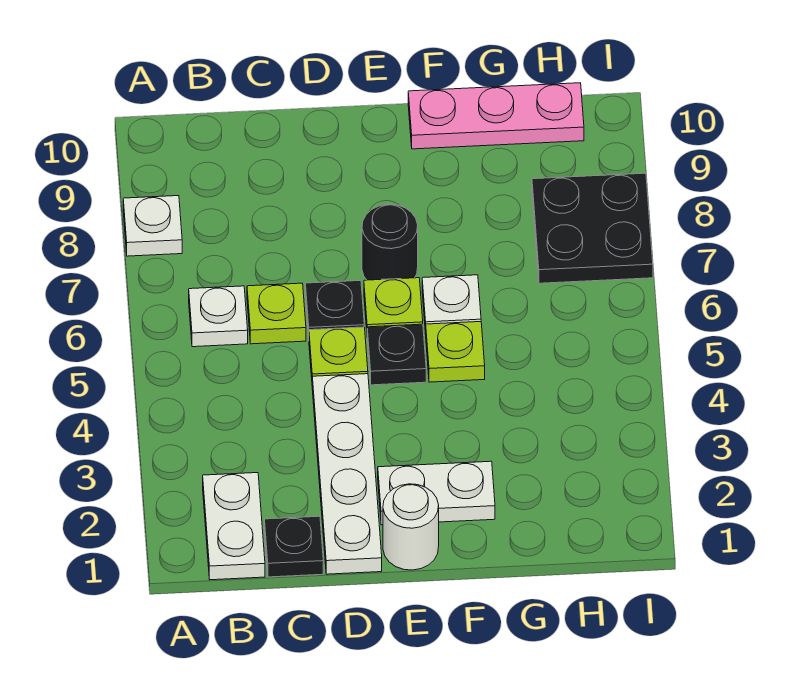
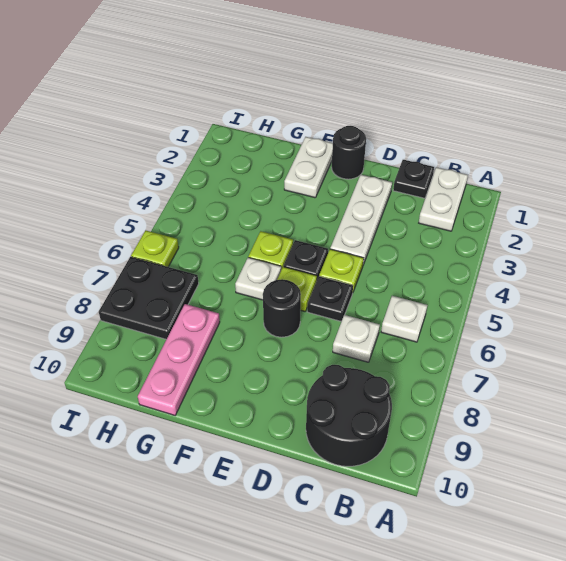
white plate A8 level 1 -> white plate C7 level 1
none -> black round brick B9:C10 level 1
lime plate C6 level 1 -> lime plate I6 level 1
white plate D1:D4 level 1 -> white plate D2:D4 level 1
white round brick E1 level 1 -> black round brick E1 level 1
white plate E2:F2 level 1 -> white plate F1:F2 level 1
pink plate F10:H10 level 1 -> pink plate G8:G10 level 1

